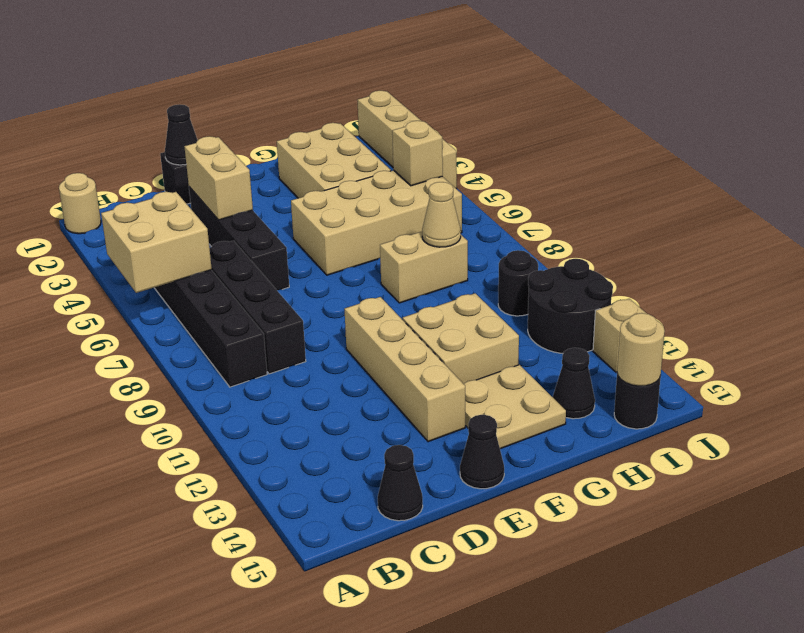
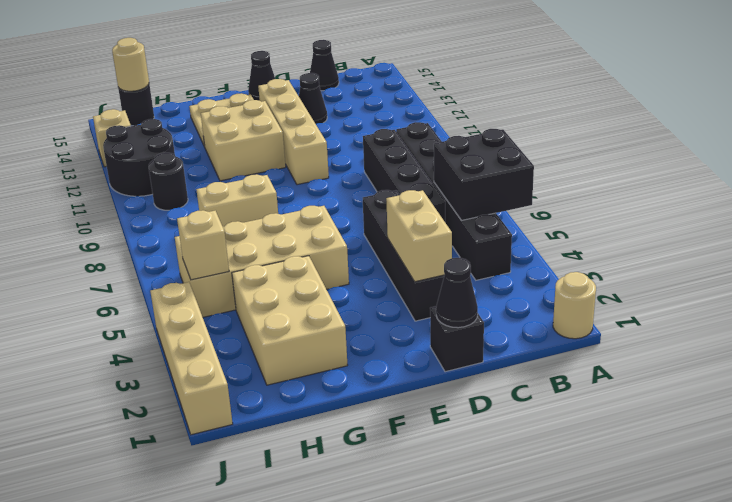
tan brick A5:B6 level 2 -> black brick A5:B6 level 2
tan cone H8 level 2 -> none
black cone H14 level 1 -> black cone D13 level 1

